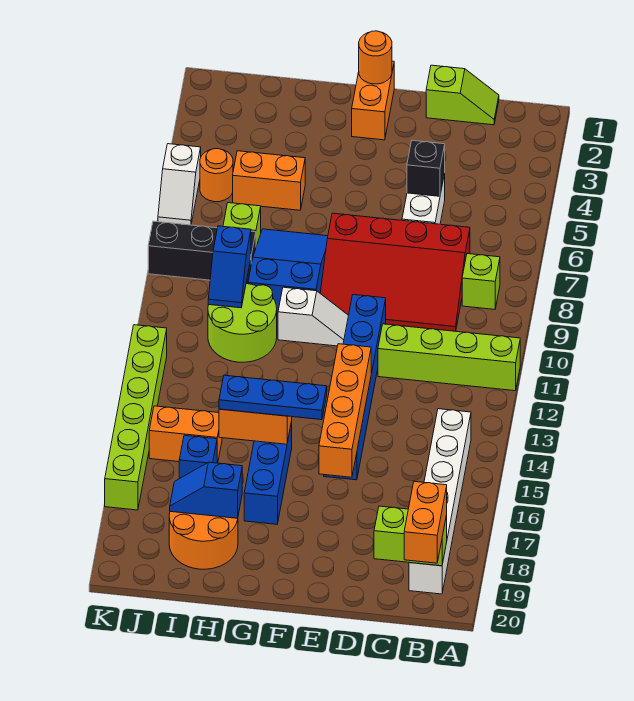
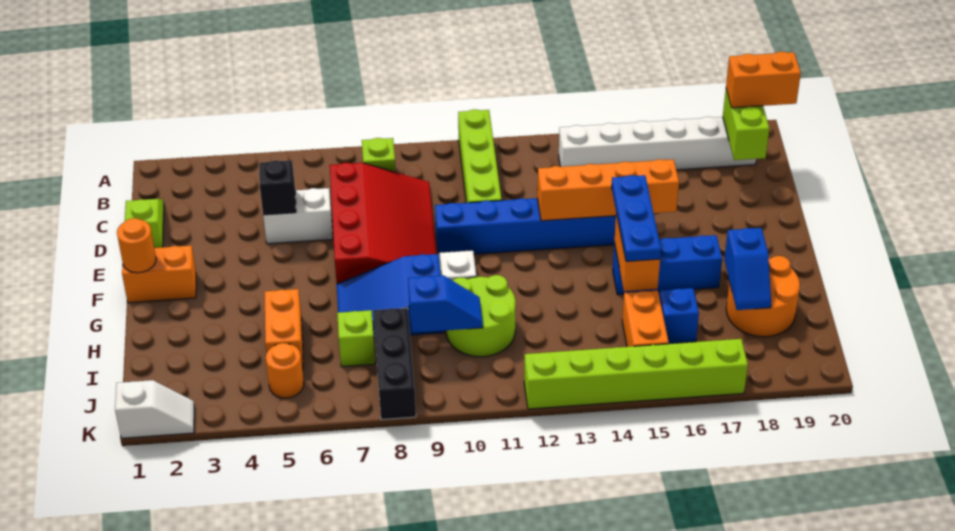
white slope K5:K6 level 1 top 5 -> white slope K1:K2 level 1 top 1

